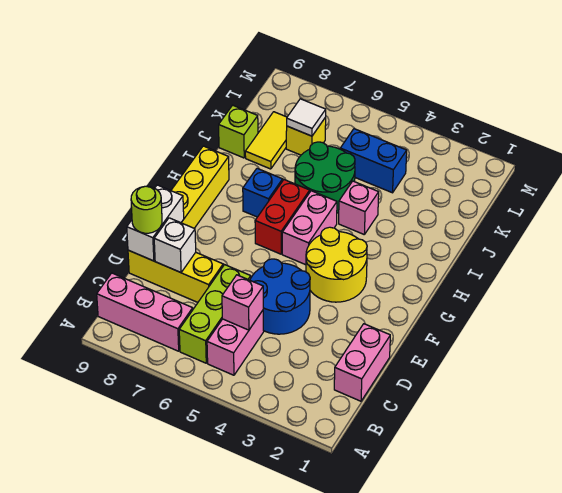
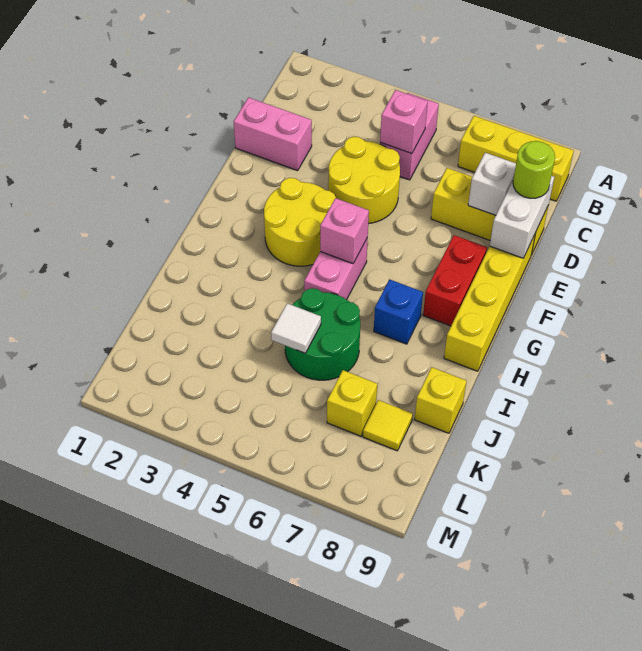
lime brick B6:D6 level 1 -> none
pink brick B7:B9 level 1 -> yellow brick B7:B9 level 1
pink brick C1:D1 level 1 -> pink brick D1:D2 level 1
blue round brick D4:E5 level 1 -> yellow round brick D4:E5 level 1
red brick G6:H6 level 1 -> red brick F8:G8 level 1
pink brick I4 level 1 -> pink brick G5 level 2
yellow tile J8:K8 level 1 -> yellow tile K8 level 1
lime brick J9 level 1 -> yellow brick J9 level 1
blue brick K4:K5 level 1 -> none
white tile K7 level 2 -> white tile J5 level 2

